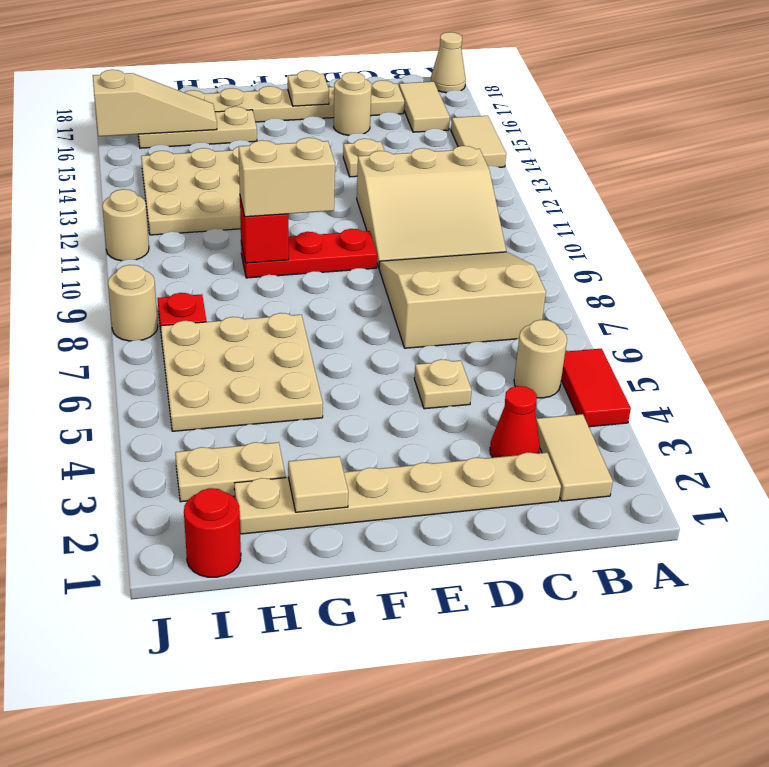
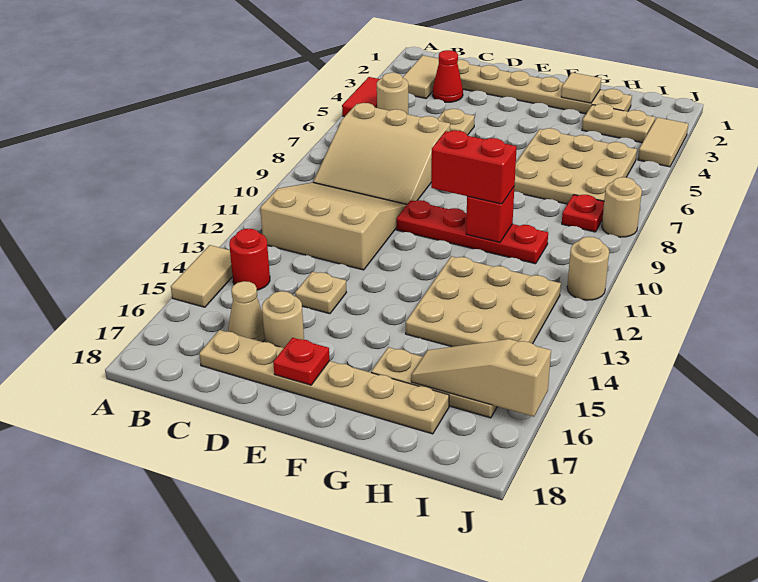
tan cone A18 level 1 -> tan cone C16 level 1
tan tile B16:B17 level 1 -> tan tile J3:J4 level 1
red plate E10:G10 level 1 -> red plate E10:H10 level 1
tan plate E17 level 2 -> red plate E17 level 2
tan brick F10:G10 level 3 -> red brick F10:G10 level 3
red round brick I1 level 1 -> red round brick B14 level 1

